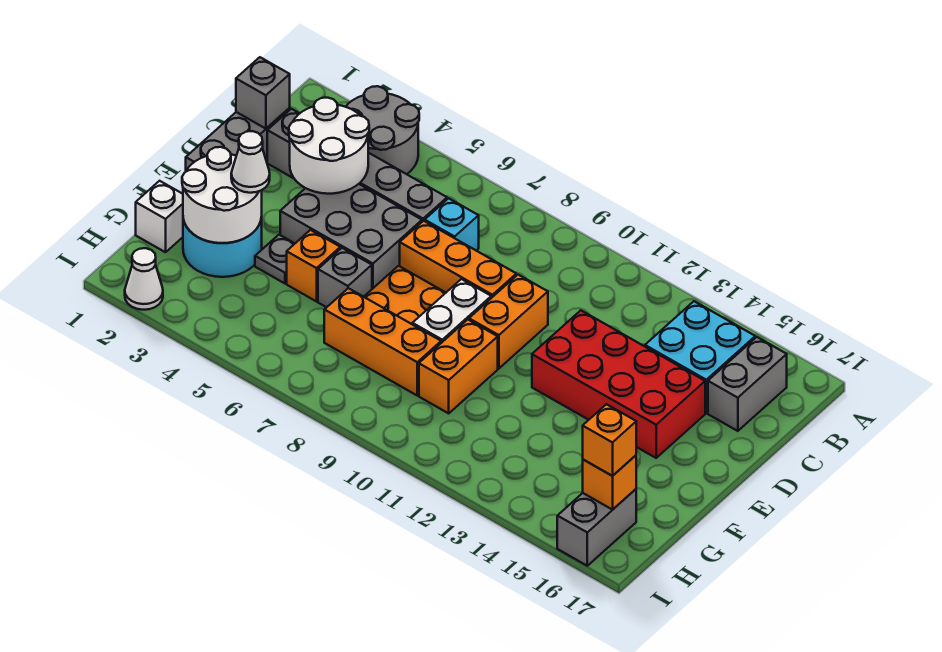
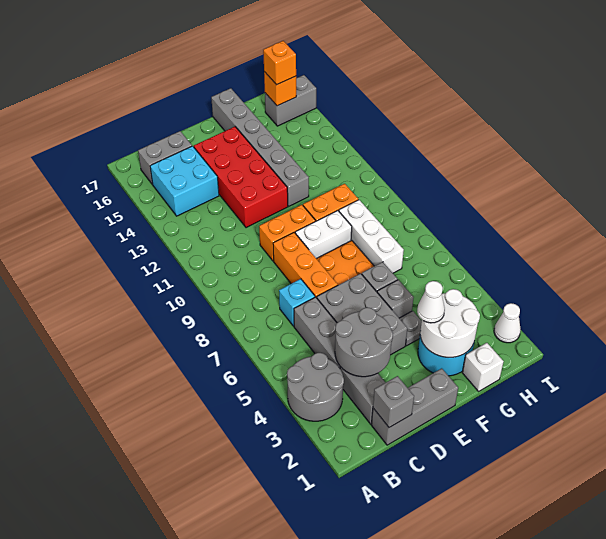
white round brick C3:D4 level 2 -> grey round brick C3:D4 level 2
orange brick F5 level 1 -> grey brick F5 level 1
none -> grey brick F12:F17 level 1
orange brick G7:G9 level 1 -> white brick G7:G9 level 1

